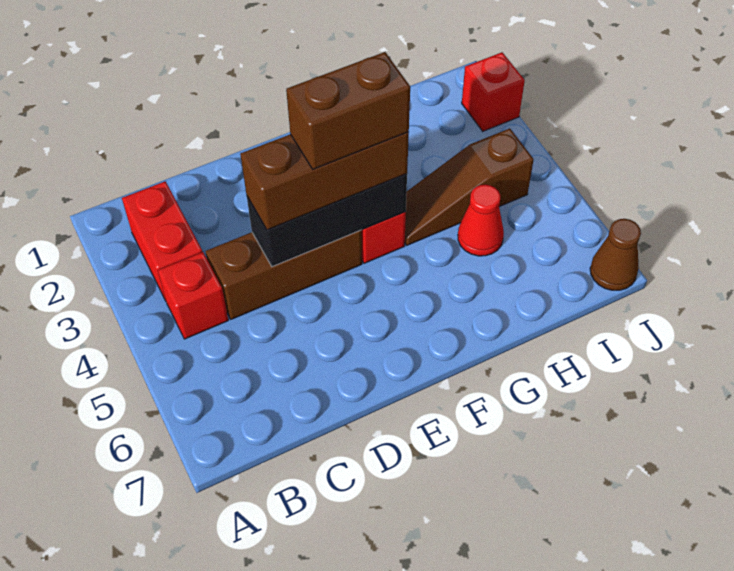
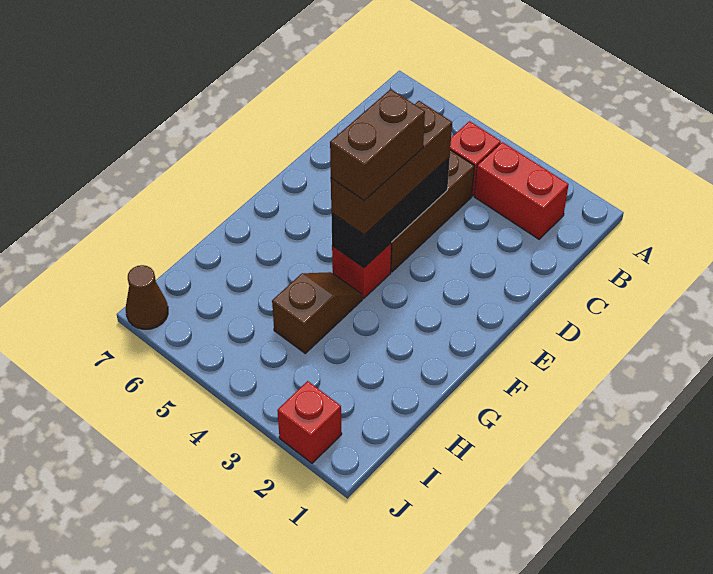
brown slope G4:I4 level 1 top I -> brown slope G4:H4 level 1 top H
red cone H5 level 1 -> none

